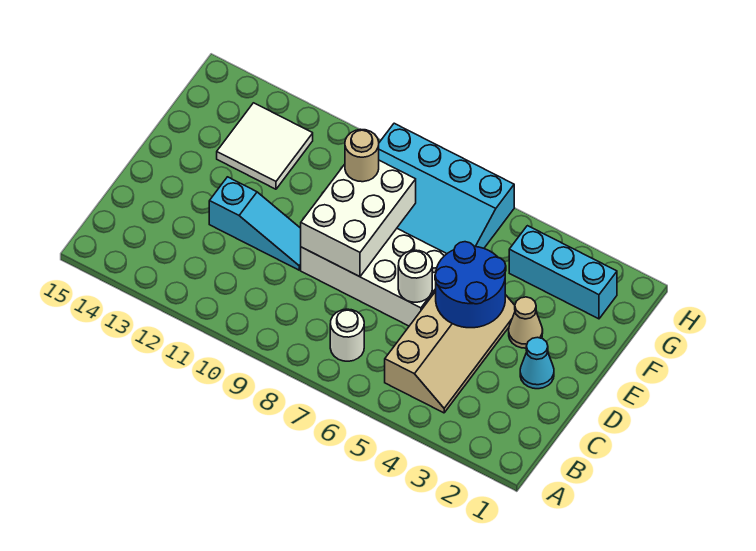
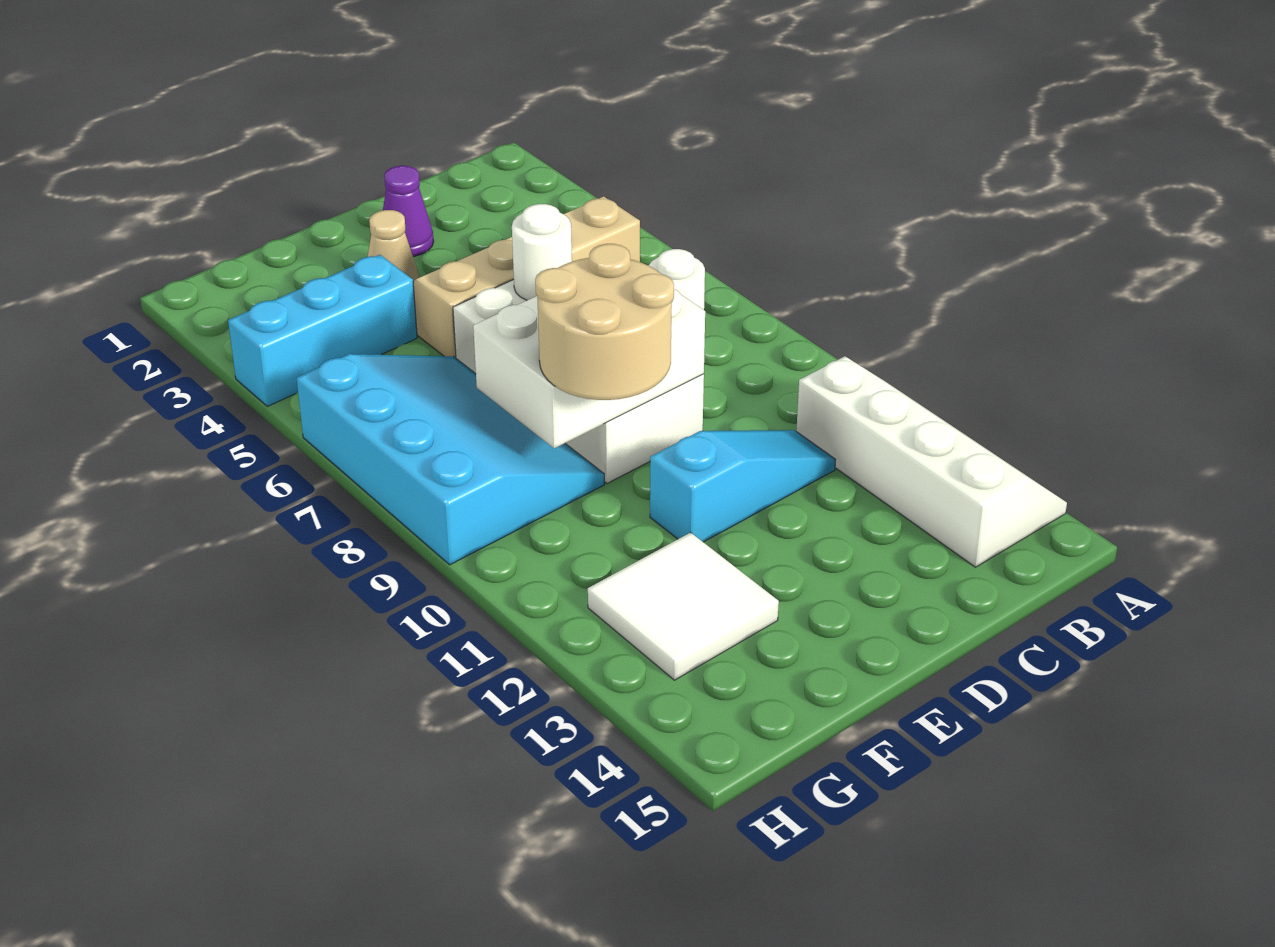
none -> white slope A11:B14 level 1 top B
cyan cone D2 level 1 -> purple cone D2 level 1
blue round brick D4:E5 level 2 -> none
cyan slope D10:D12 level 1 top 12 -> cyan slope C11:E11 level 1 top E
tan round brick F9 level 3 -> tan round brick E9:F10 level 3
cyan brick G2:G4 level 1 -> cyan brick F4:H4 level 1

